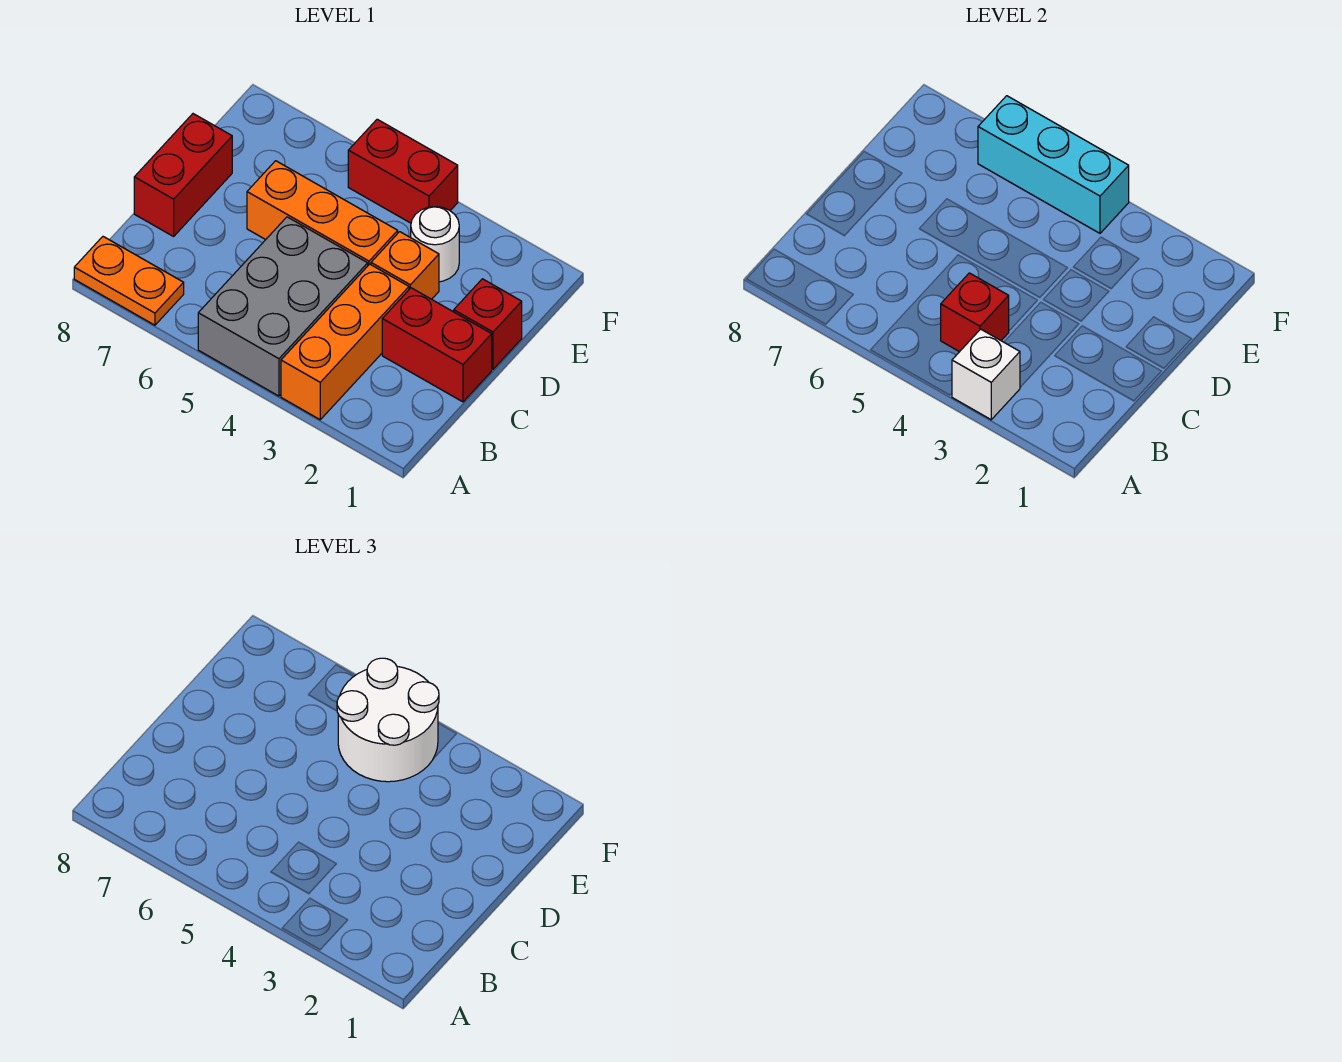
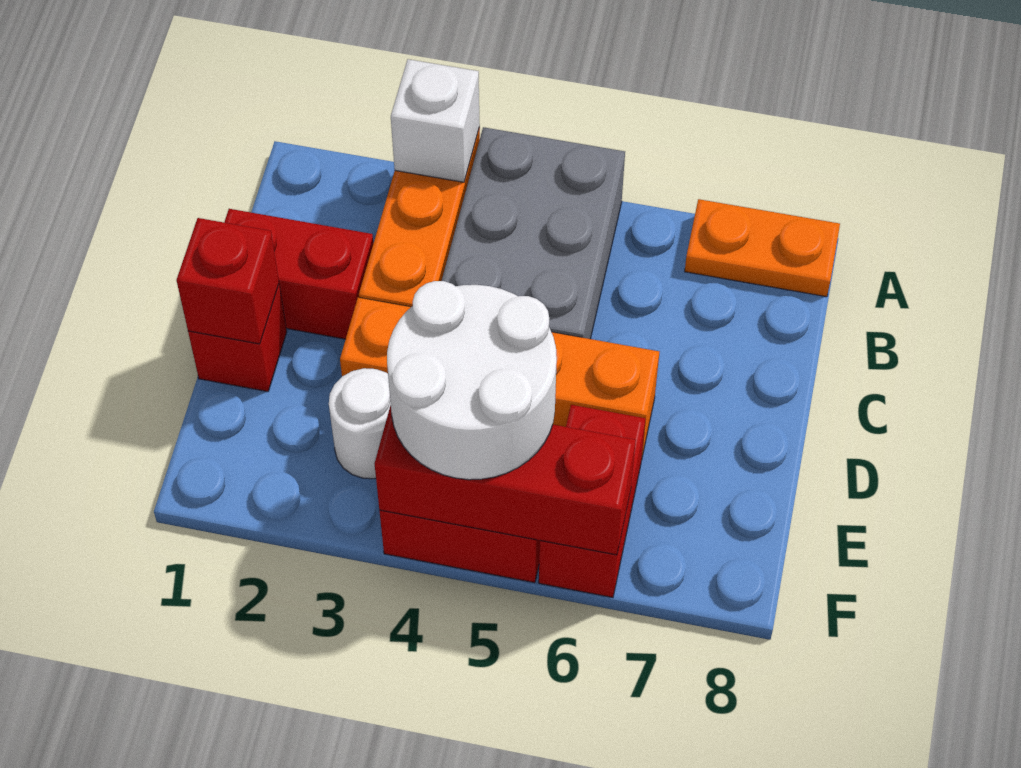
red brick B4 level 2 -> red brick D1 level 2
red brick C8:D8 level 1 -> red brick E6:F6 level 1
cyan brick F4:F6 level 2 -> red brick F4:F6 level 2

